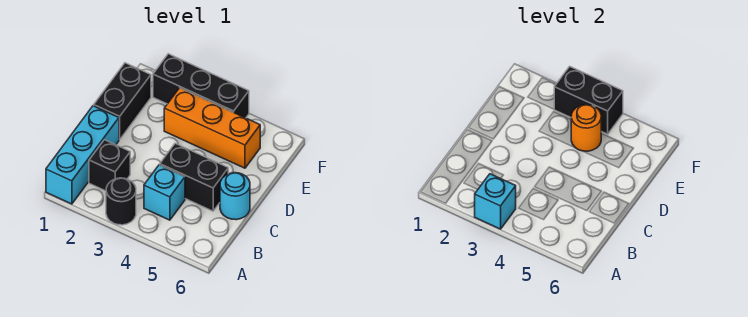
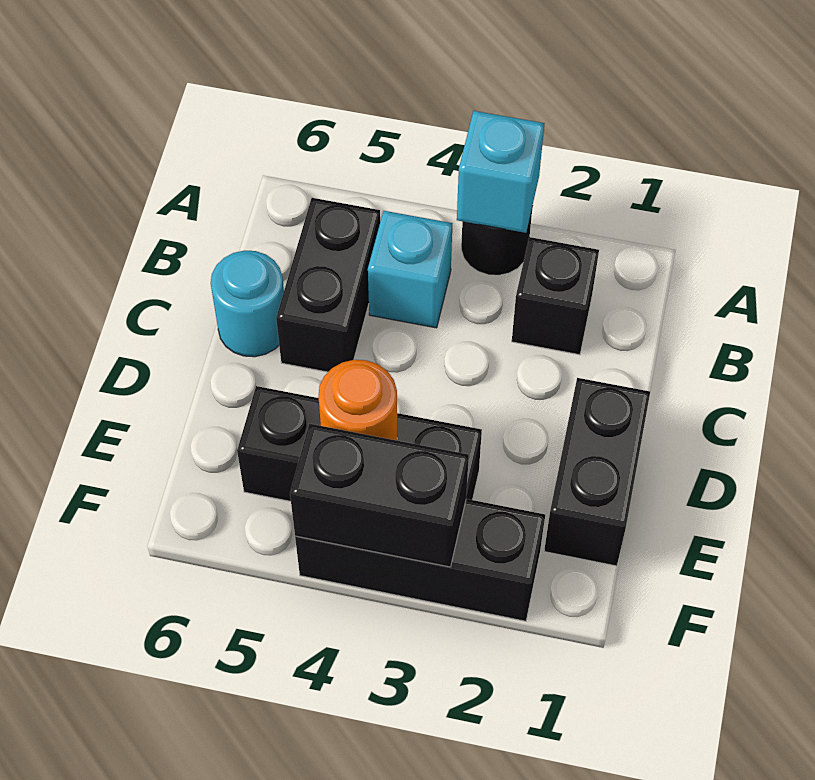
cyan brick A1:C1 level 1 -> none
black brick C4:C5 level 1 -> black brick B5:C5 level 1
orange brick E3:E5 level 1 -> black brick E3:E5 level 1

